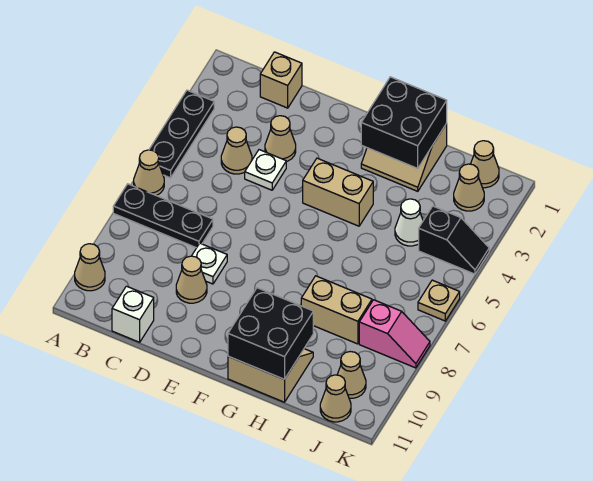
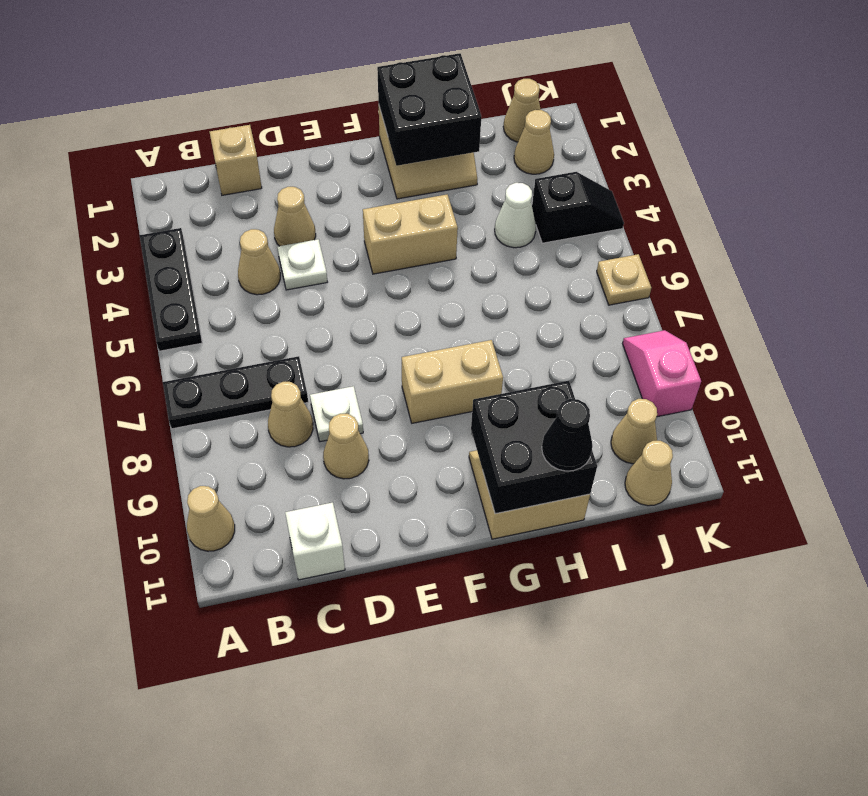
tan cone A6 level 1 -> tan cone C8 level 1
tan brick H8:I8 level 1 -> tan brick F8:G8 level 1
none -> black cone H11 level 3
pink slope J8:K8 level 1 top J -> pink slope K8:K9 level 1 top 9

